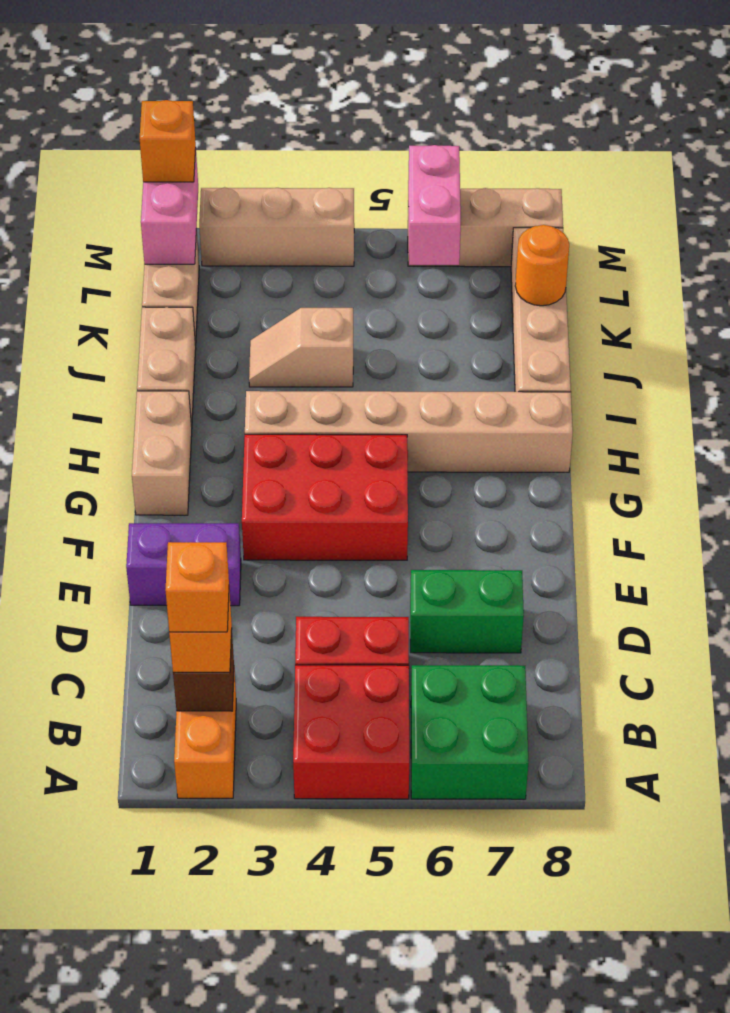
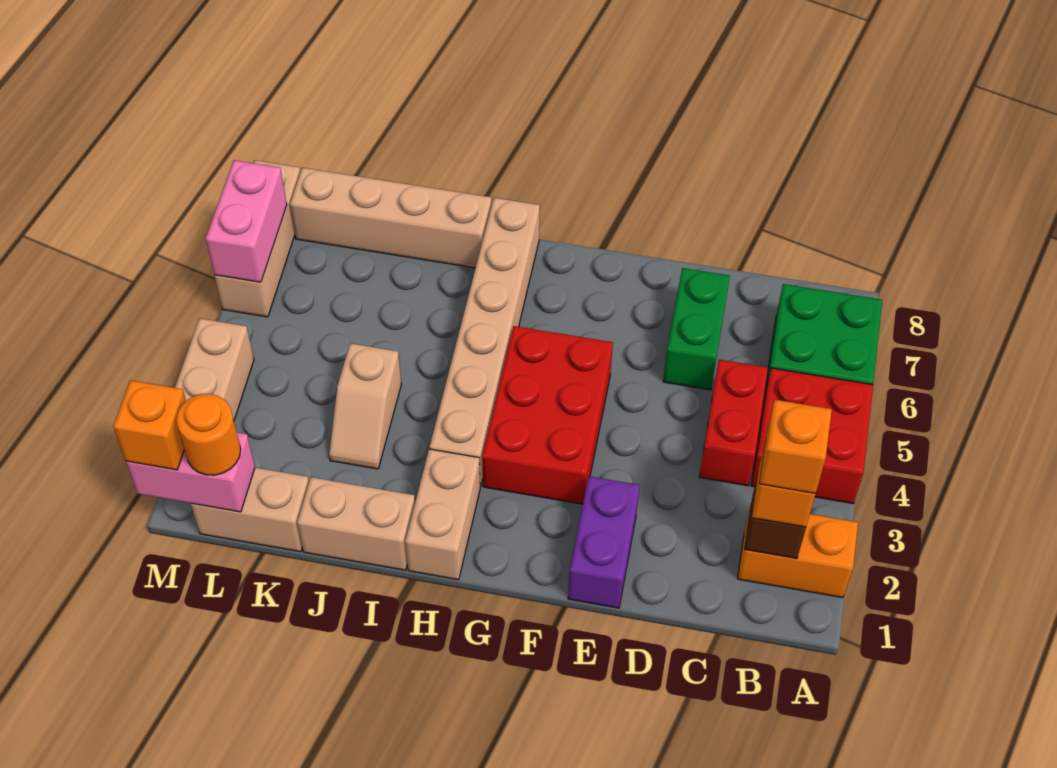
tan brick G1:H1 level 1 -> tan brick H1:H2 level 1
orange round brick K8 level 2 -> orange round brick L1 level 3
pink brick L6:M6 level 2 -> pink brick M6:M7 level 2

